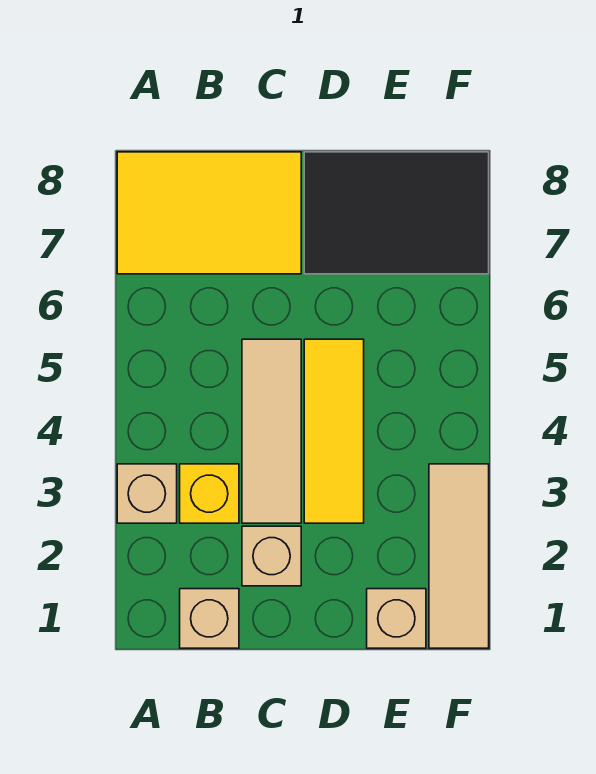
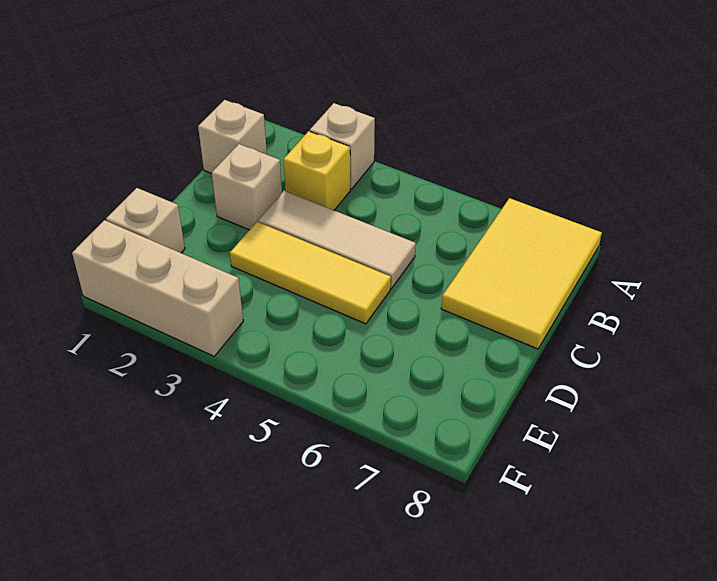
black tile D7:F8 level 1 -> none
tan tile F1:F3 level 1 -> tan brick F1:F3 level 1

